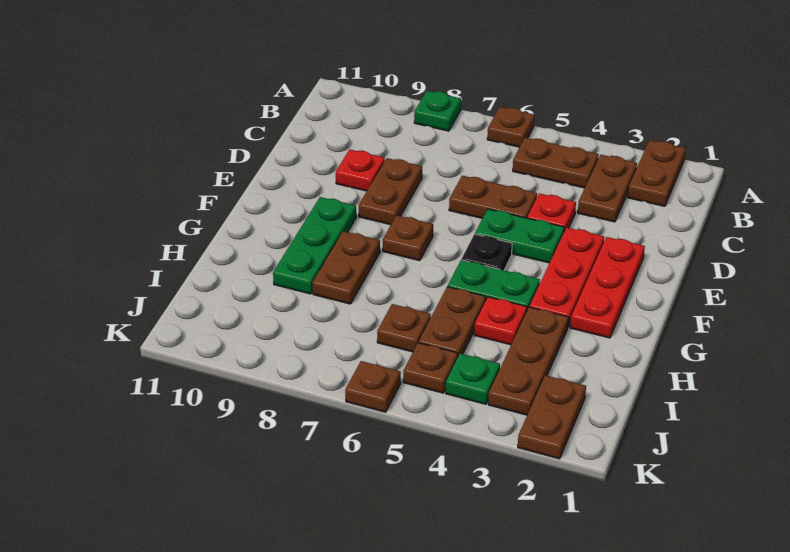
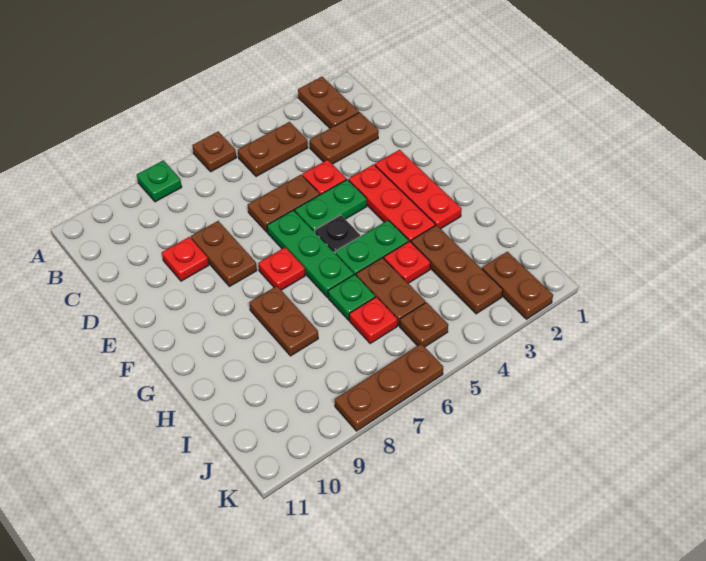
brown plate B3:C3 level 1 -> brown plate C2:C3 level 1
brown plate F7 level 1 -> red plate F7 level 1
green plate F9:H9 level 1 -> green plate E6:G6 level 1
brown plate I6 level 1 -> red plate I6 level 1
green plate J4 level 1 -> green plate H6 level 1
brown plate K6 level 1 -> brown plate K6:K8 level 1

